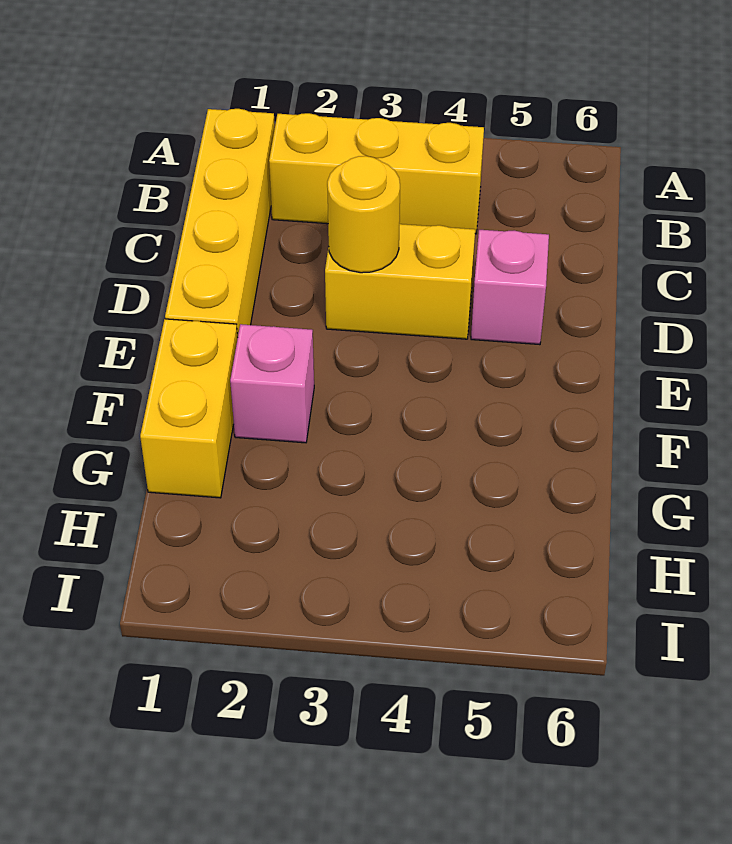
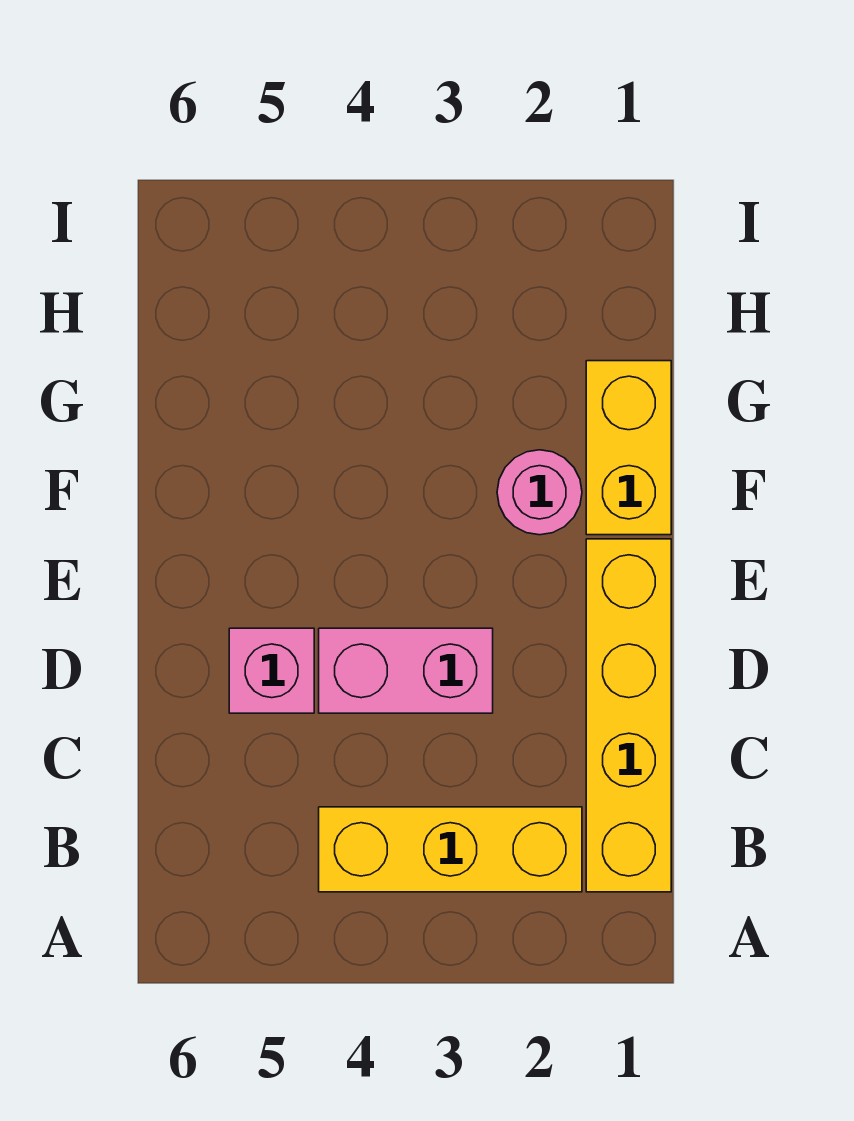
yellow brick D3:D4 level 1 -> pink brick D3:D4 level 1
yellow round brick D3 level 2 -> none
pink brick F2 level 1 -> pink round brick F2 level 1

